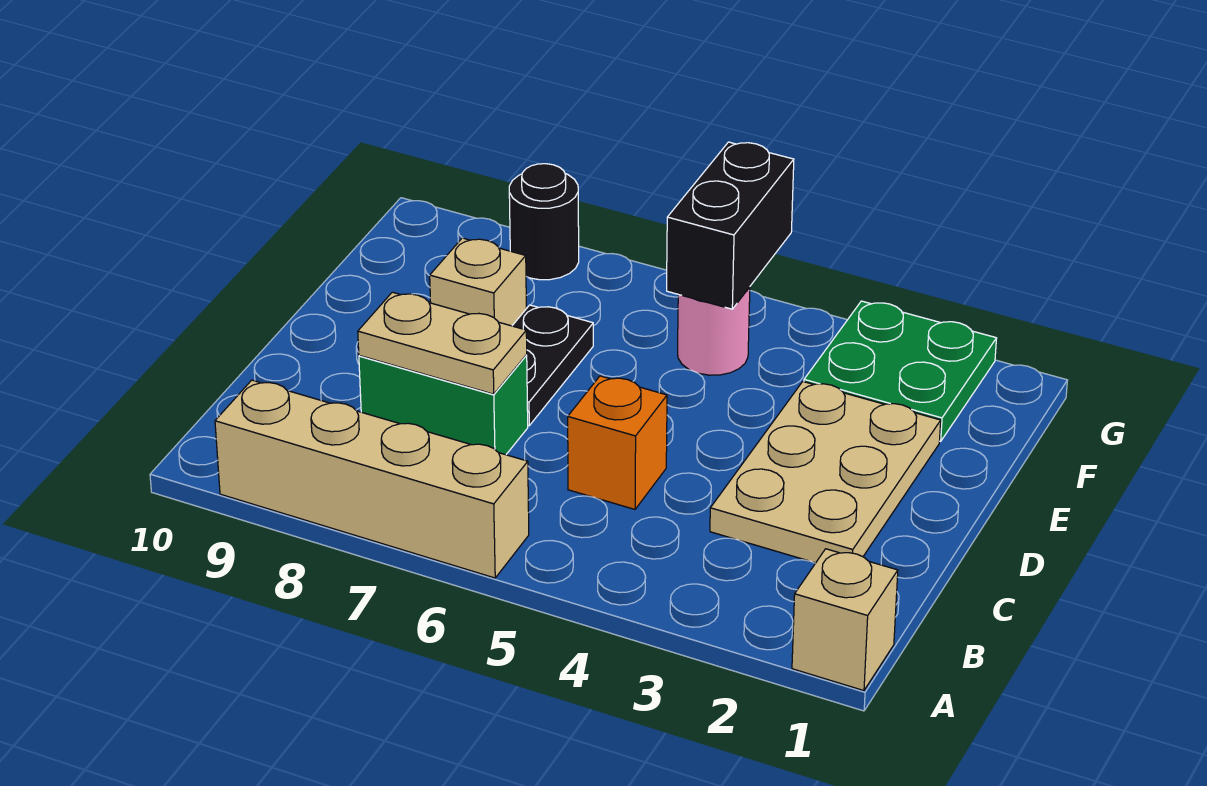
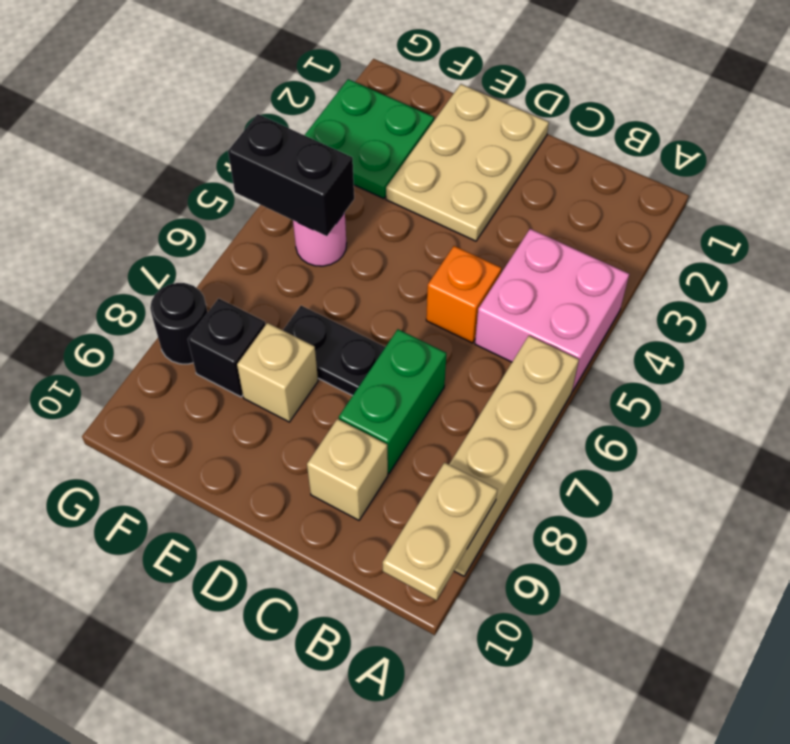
tan brick A1 level 1 -> tan brick C9 level 1
none -> pink brick A4:B5 level 1
tan plate C2:E3 level 1 -> tan plate D1:E3 level 1
tan plate C7:C8 level 2 -> tan plate A9:A10 level 2
none -> black brick F8 level 1

